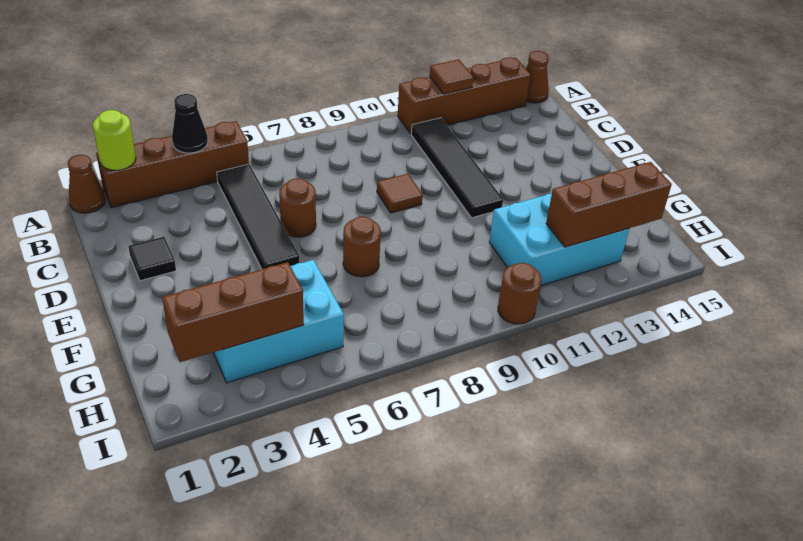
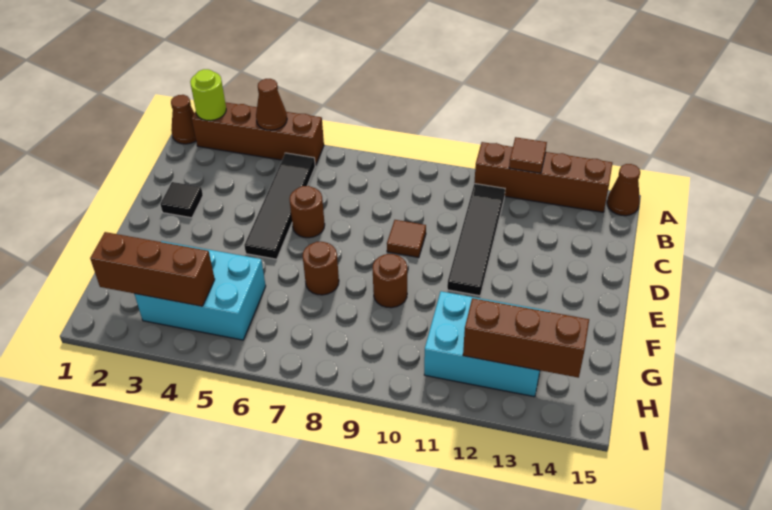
black cone A4 level 2 -> brown cone A4 level 2
brown round brick I10 level 1 -> brown round brick F9 level 1

